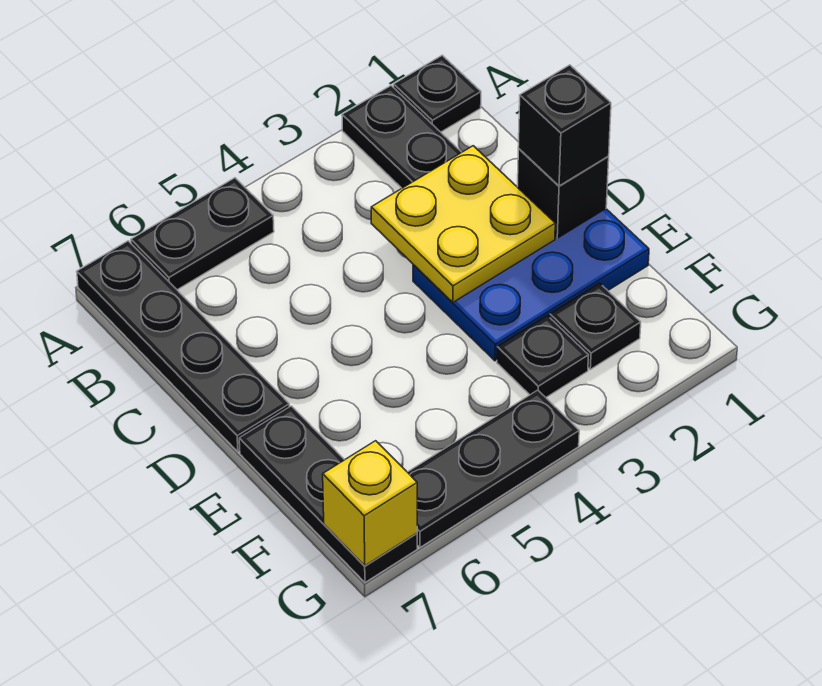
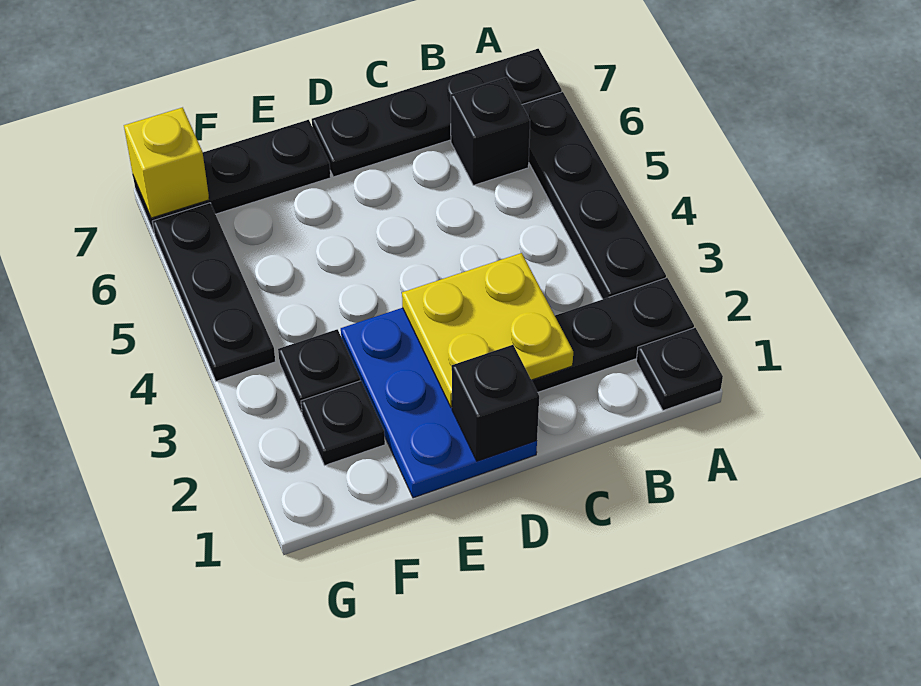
black plate A5:A6 level 1 -> black plate A3:A6 level 1
black brick D1 level 3 -> black brick B6 level 1

